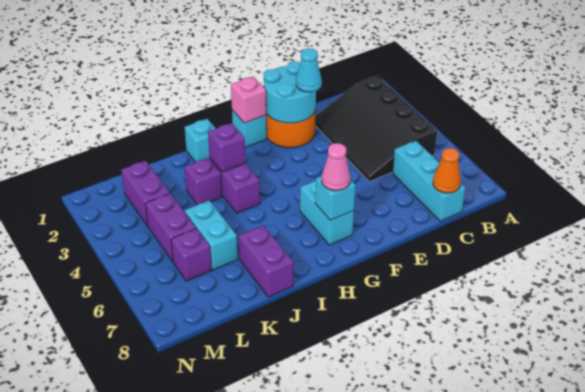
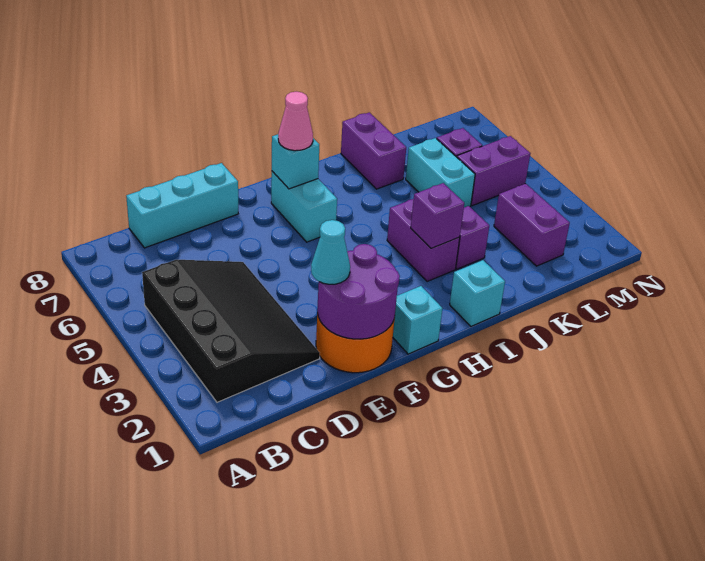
cyan brick C6:C8 level 1 -> cyan brick C8:E8 level 1
orange cone C8 level 2 -> none
cyan round brick E1:F2 level 2 -> purple round brick E1:F2 level 2
pink brick G1 level 2 -> none
purple brick L4:L5 level 1 -> purple brick L5:M5 level 1

